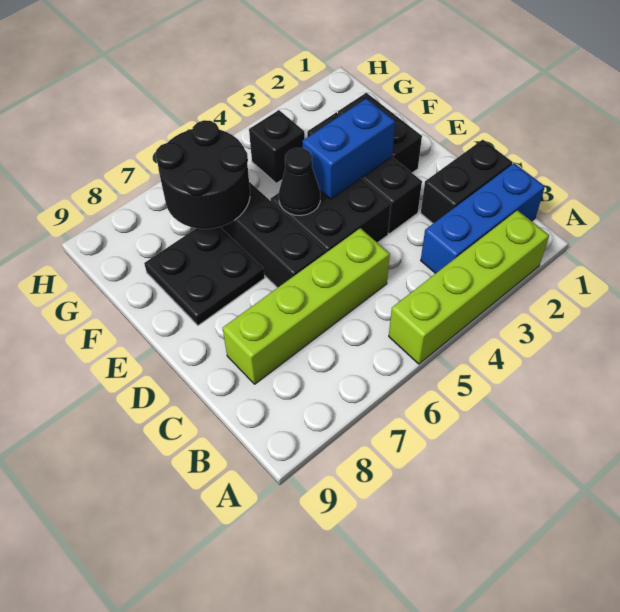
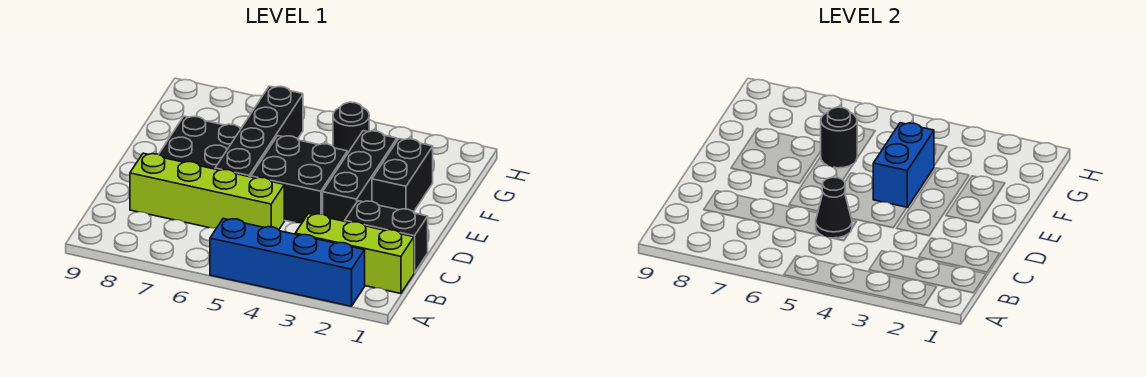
lime brick A2:A5 level 1 -> blue brick A2:A5 level 1
blue brick B1:B3 level 1 -> lime brick B1:B3 level 1
blue brick E3:E4 level 2 -> blue brick E4:F4 level 2
black cone E5 level 2 -> black cone C5 level 2
black round brick F6:G7 level 2 -> black round brick F6 level 2
black brick G4 level 1 -> black round brick G4 level 1

